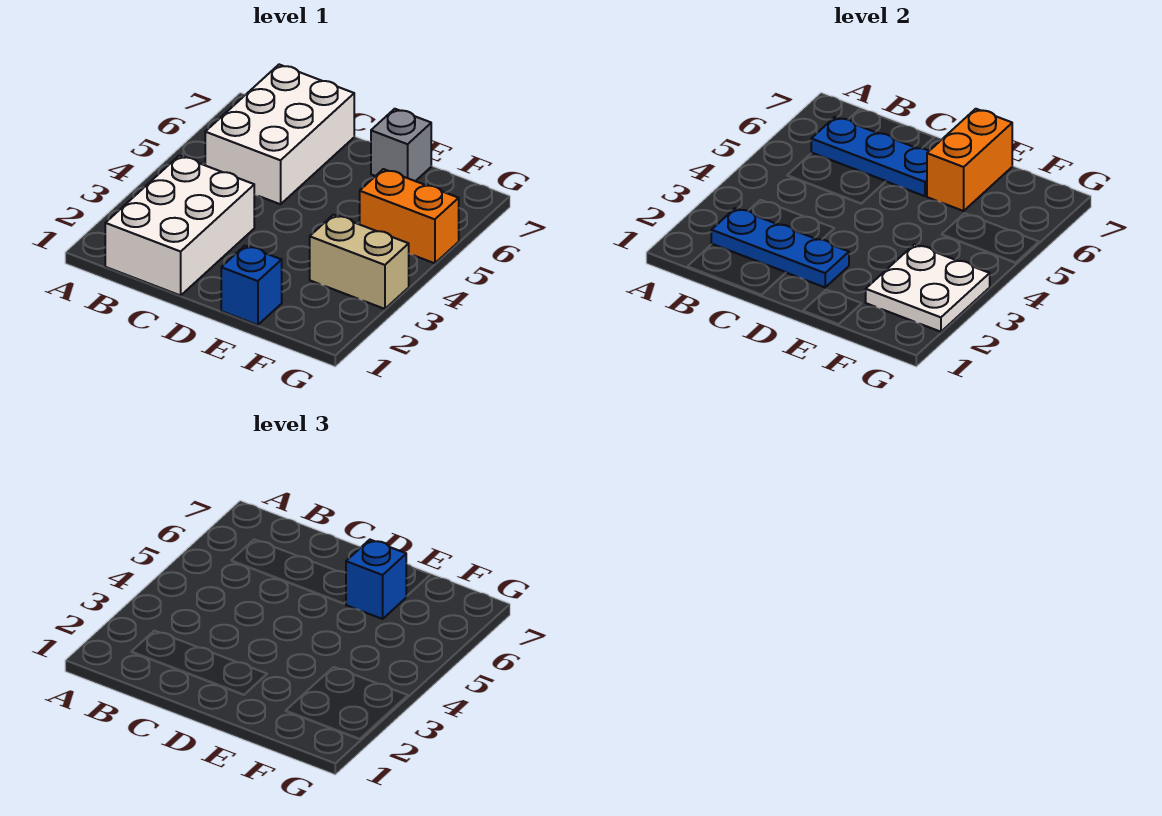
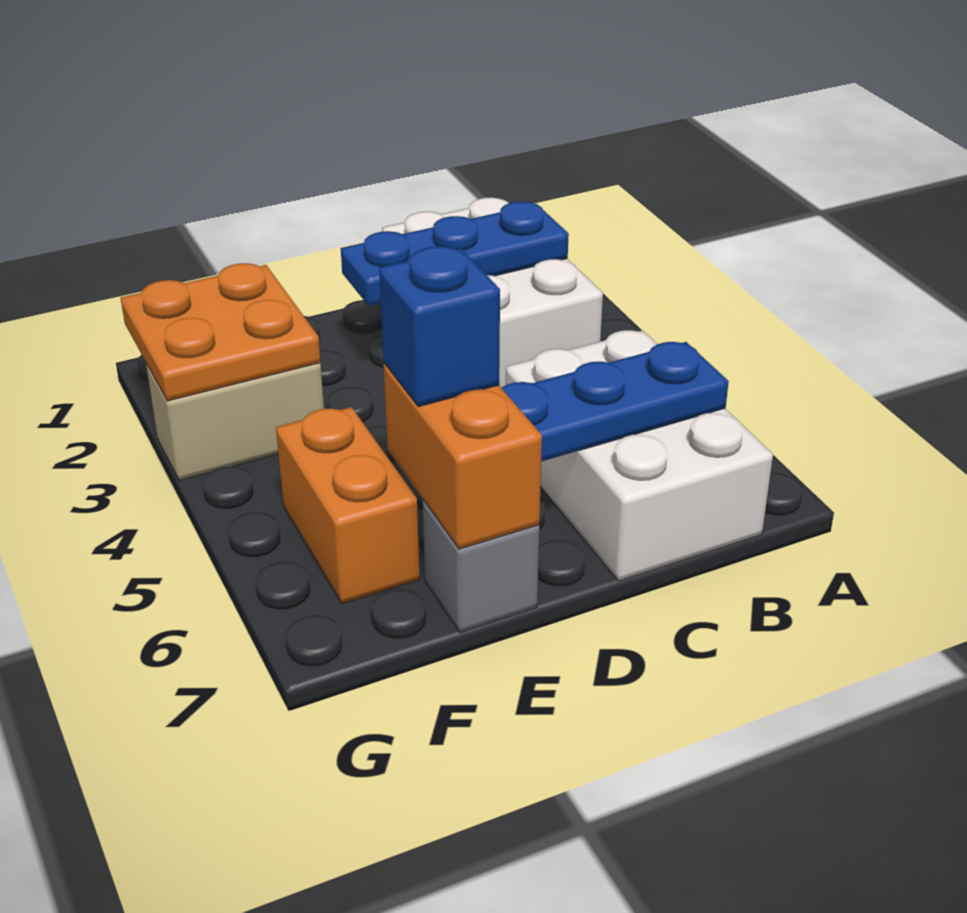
blue brick E1 level 1 -> none
white plate F2:G3 level 2 -> orange plate F2:G3 level 2
orange brick F5:G5 level 1 -> orange brick F5:F6 level 1

